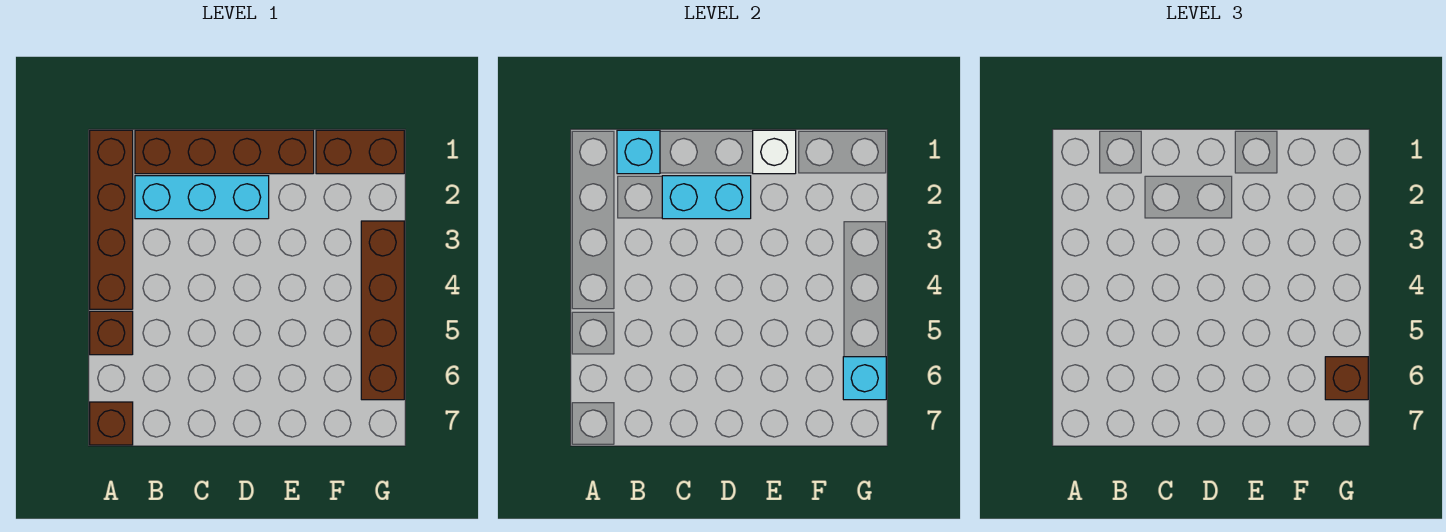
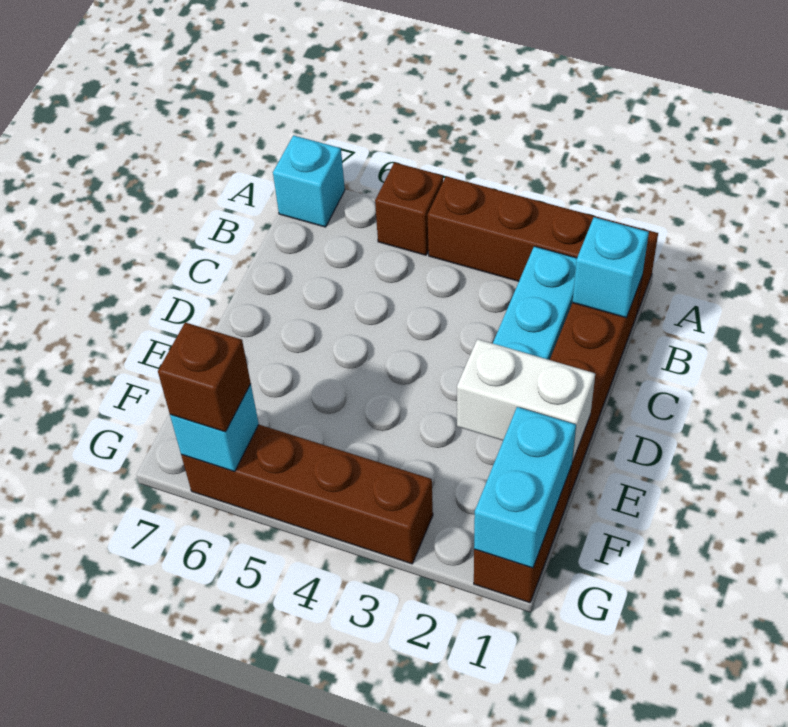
brown brick A7 level 1 -> cyan brick A7 level 1
cyan brick C2:D2 level 2 -> cyan brick F1:G1 level 2
white brick E1 level 2 -> white brick E1:E2 level 2

